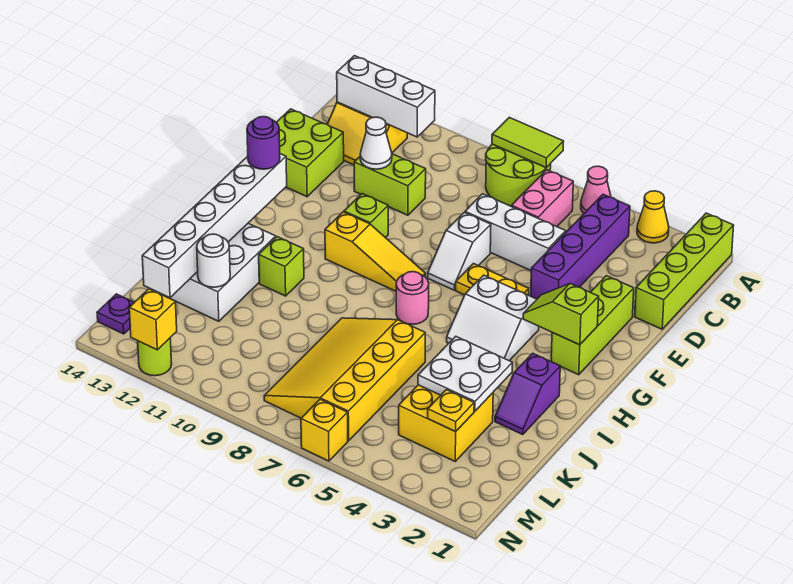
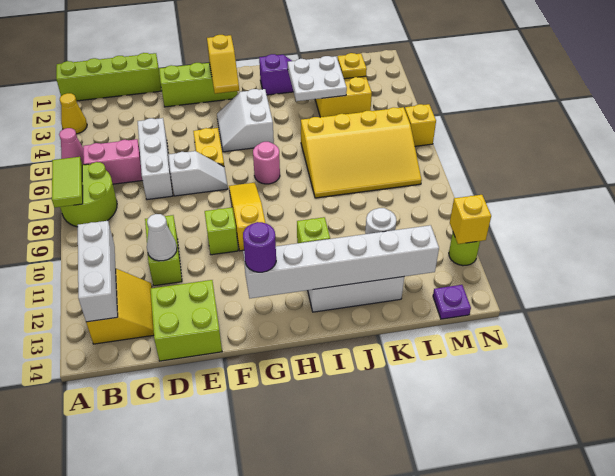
purple brick B4:E4 level 1 -> none
lime slope G2:G3 level 2 top 2 -> yellow slope G2:G3 level 2 top 2
white slope G4:H5 level 1 top G -> white slope G4:H5 level 1 top H

